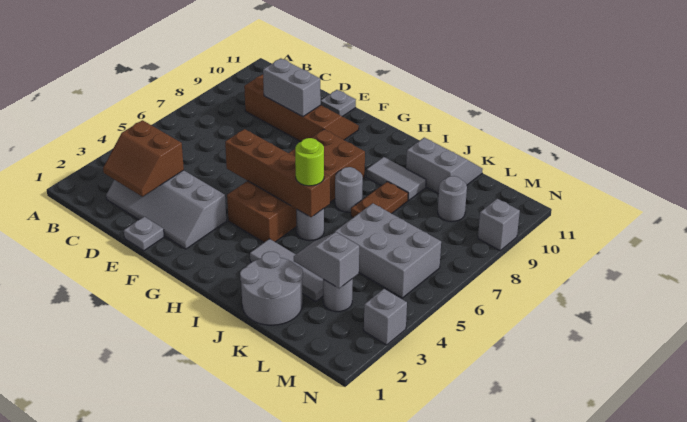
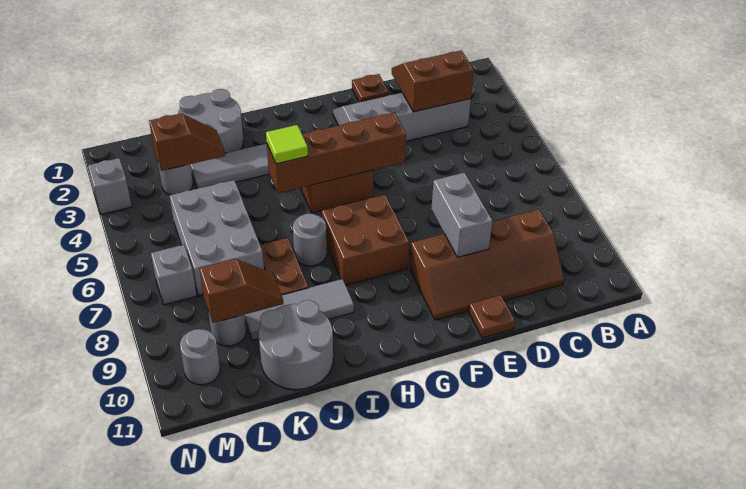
grey brick D9:E9 level 2 -> grey brick E8:E9 level 2
grey plate E1 level 1 -> brown plate E1 level 1
grey plate E11 level 1 -> brown plate E11 level 1
grey round brick I5 level 1 -> grey round brick M10 level 1
lime round brick I5 level 3 -> lime tile I5 level 3
grey tile I9:J9 level 1 -> grey tile I9:K9 level 1
grey slope J10:K11 level 1 top 10 -> grey round brick J10:K11 level 1
grey slope K3:L3 level 2 top L -> brown slope K3:L3 level 2 top L
grey brick K5:M6 level 1 -> grey brick K5:L7 level 1
none -> brown slope K9:L9 level 2 top L
grey brick N9 level 1 -> grey brick M7 level 1

